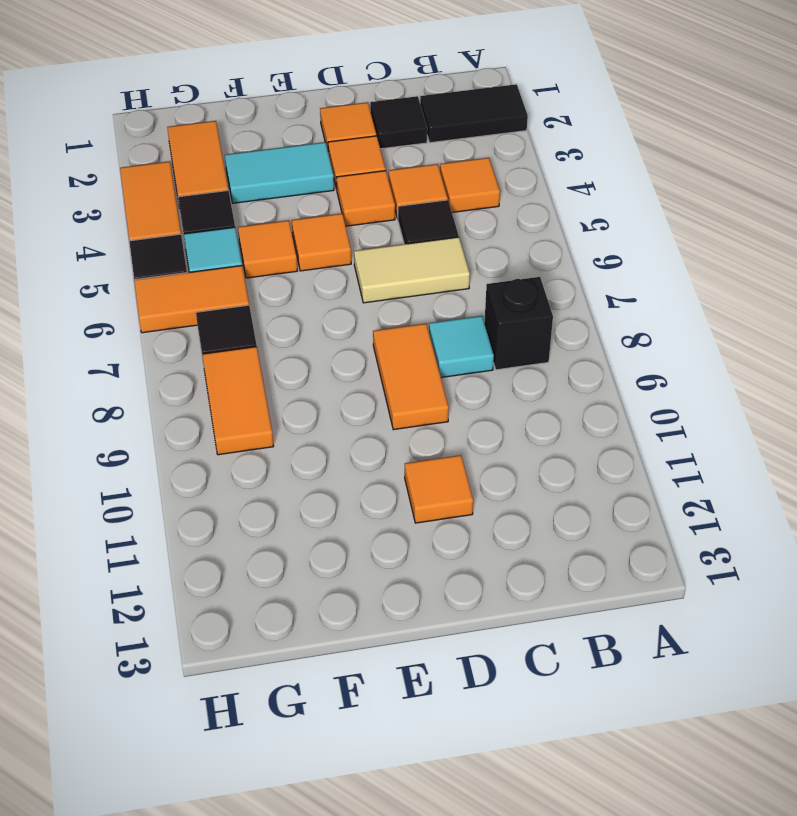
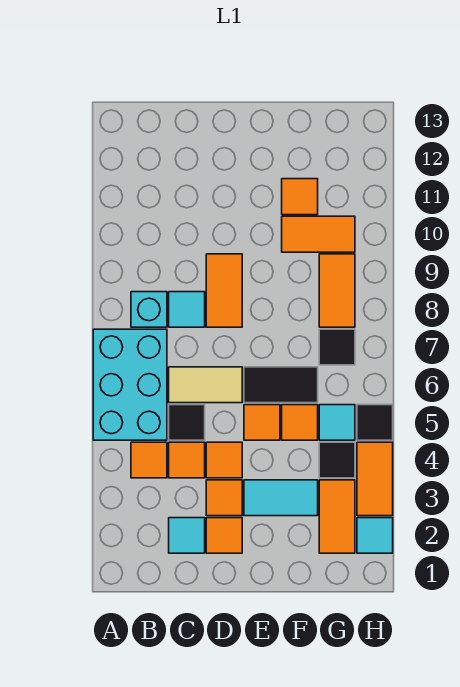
black tile A2:B2 level 1 -> black tile E6:F6 level 1
none -> cyan brick A5:B7 level 1
black brick B8 level 1 -> cyan brick B8 level 1
black tile C2 level 1 -> cyan tile C2 level 1
orange tile D11 level 1 -> orange tile F11 level 1
orange tile G6:H6 level 1 -> orange tile F10:G10 level 1
none -> cyan tile H2 level 1

